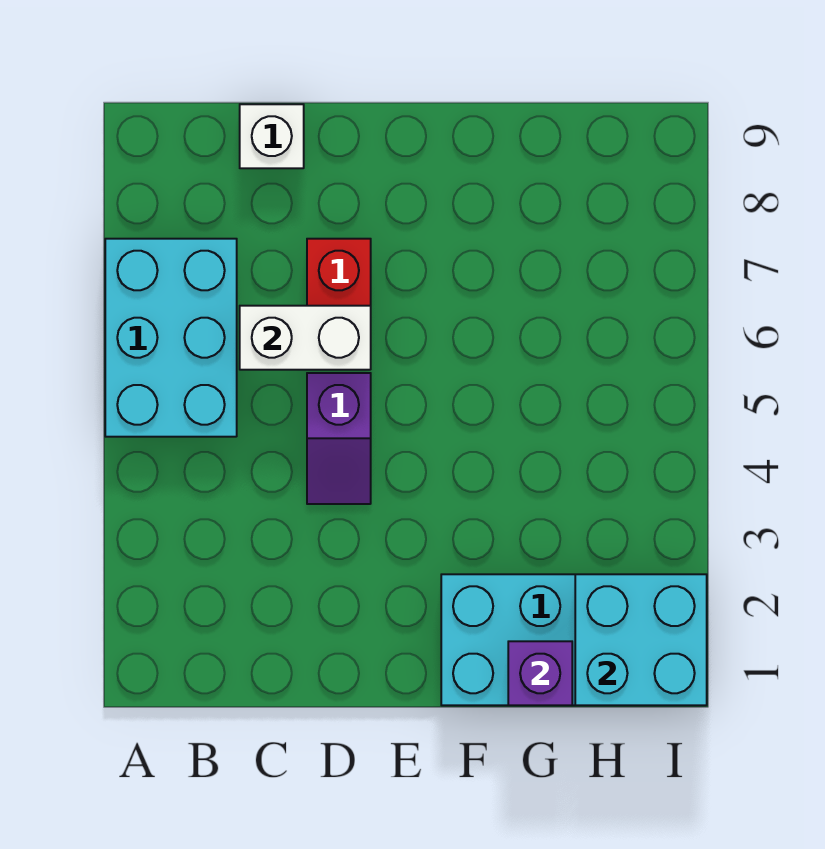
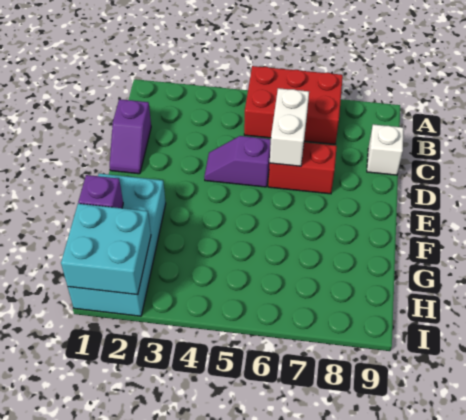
cyan brick A5:B7 level 1 -> red brick A5:B7 level 1
none -> purple slope C1:D1 level 1 top C

